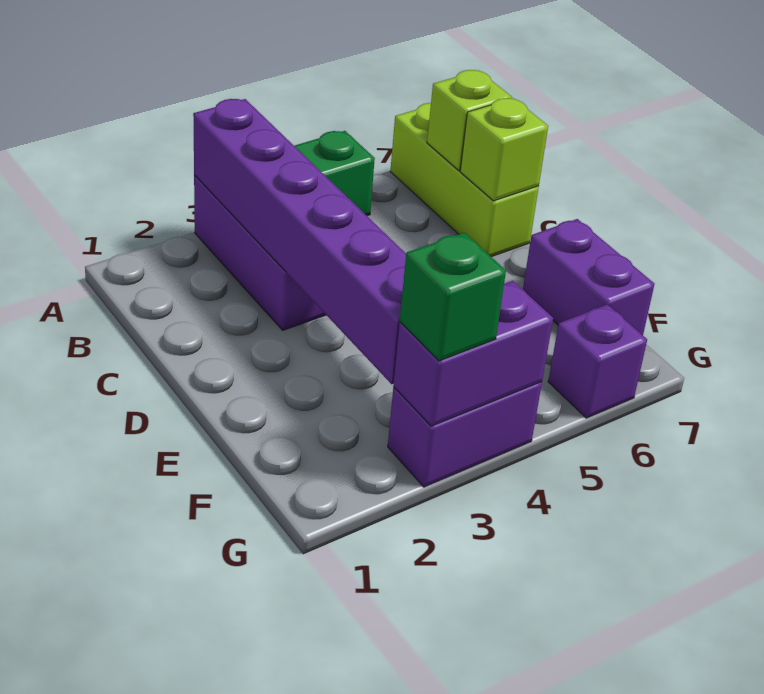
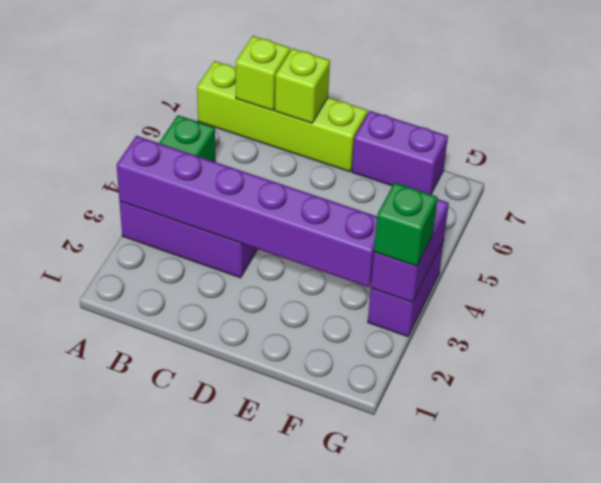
lime brick A7:C7 level 1 -> lime brick A7:D7 level 1
purple brick G6 level 1 -> none

